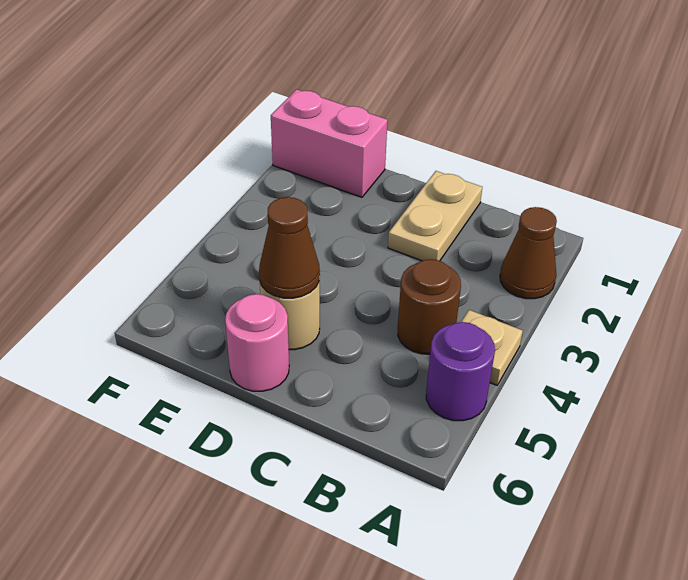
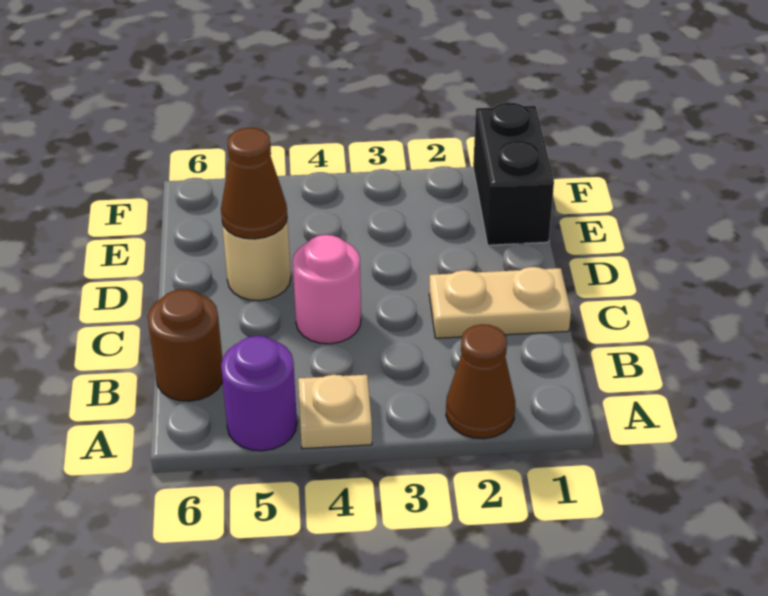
brown round brick B4 level 1 -> brown round brick B6 level 1
pink round brick D6 level 1 -> pink round brick C4 level 1
pink brick E1:F1 level 1 -> black brick E1:F1 level 1

